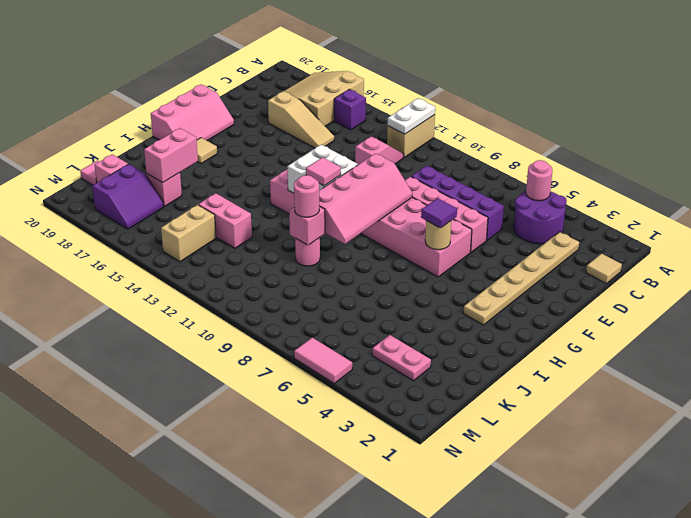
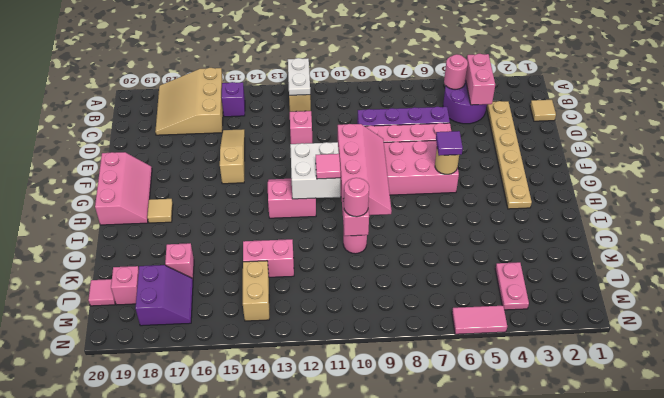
tan slope D15:D17 level 1 top 17 -> tan slope D15:F15 level 1 top F
pink brick J17:K17 level 2 -> pink brick B4:C4 level 2
pink plate L3:L4 level 1 -> pink plate L4:M4 level 1

